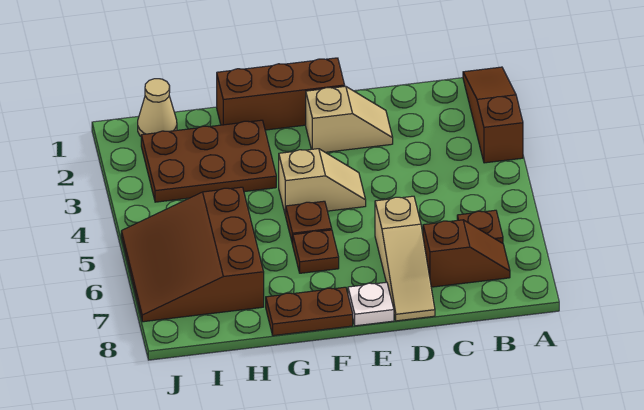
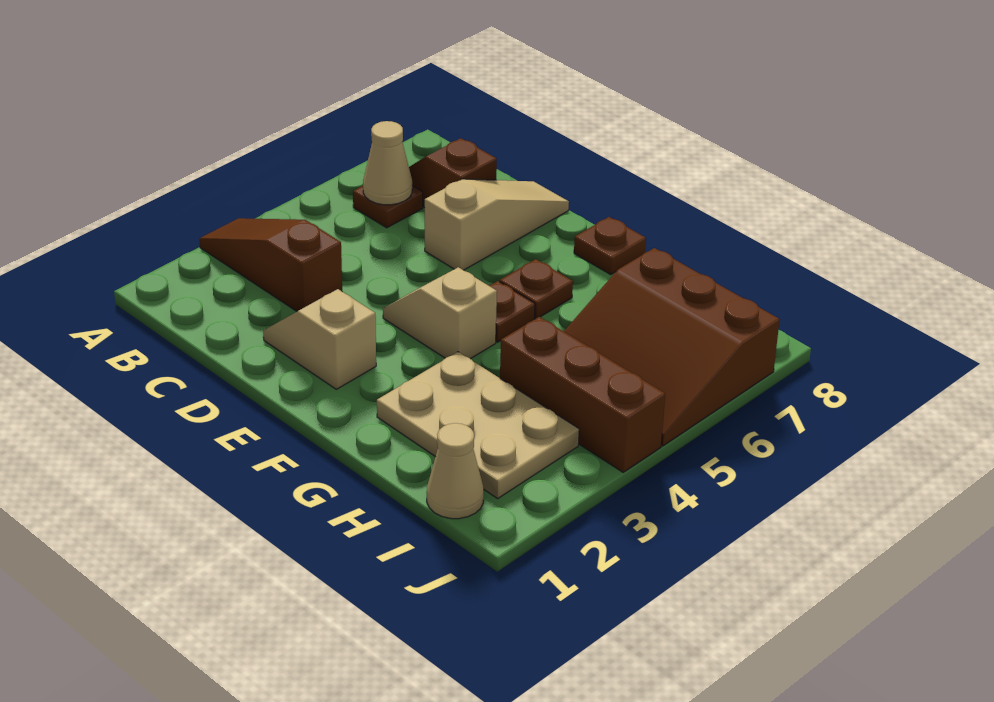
brown slope A1:A3 level 1 top 3 -> brown slope A3:C3 level 1 top C
none -> tan cone B6 level 2
brown brick E1:G1 level 1 -> brown brick H4:J4 level 1
white plate E8 level 1 -> none
brown plate F8:G8 level 1 -> brown plate F8 level 1
brown plate G2:I3 level 1 -> tan plate G2:I3 level 1
brown slope H5:J7 level 1 top H -> brown slope H5:J7 level 1 top 7

